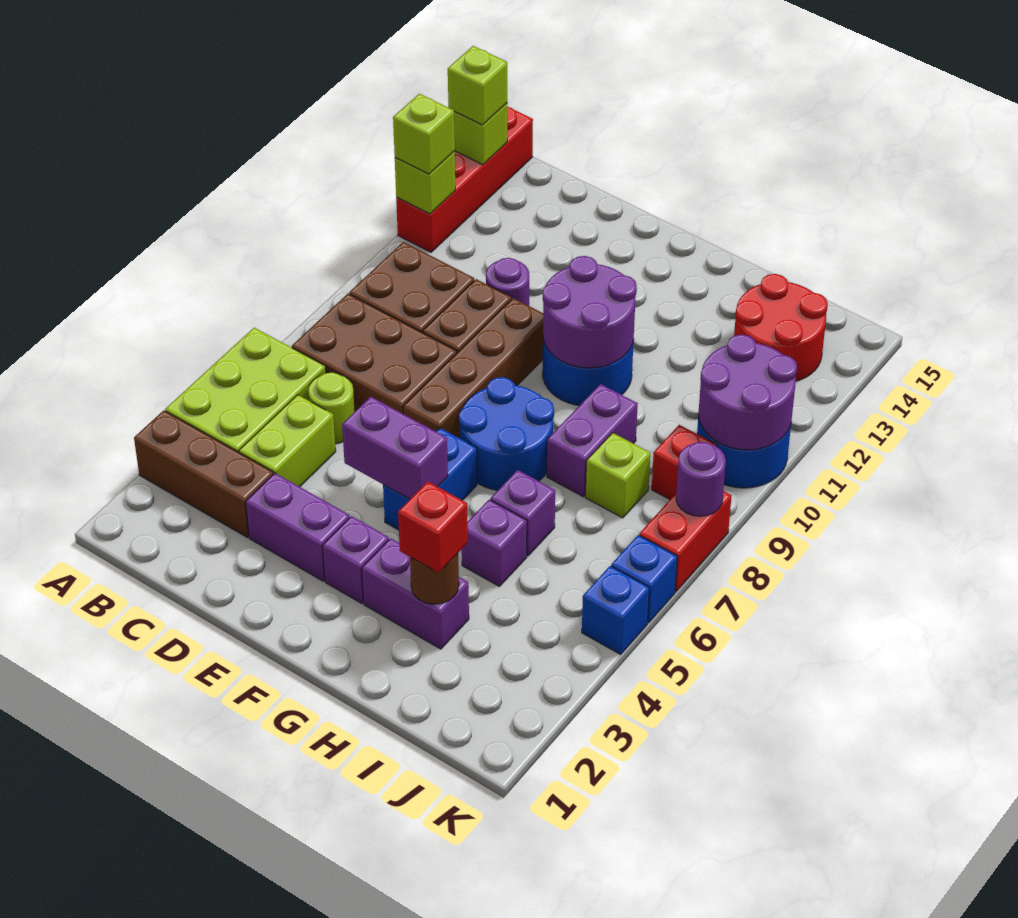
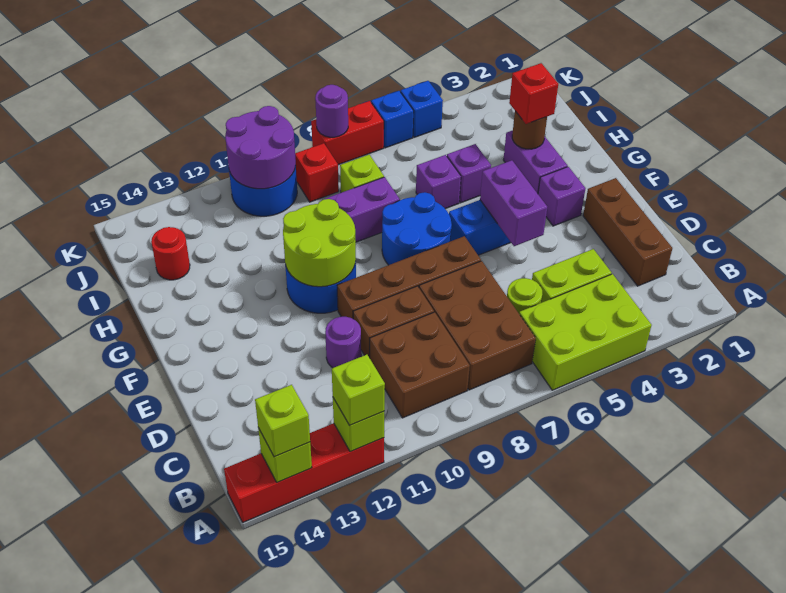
brown brick A3:C3 level 1 -> brown brick C2:E2 level 1
purple brick D3:E3 level 1 -> none
purple round brick F10:G11 level 2 -> lime round brick F10:G11 level 2
red round brick I13:J14 level 1 -> red round brick I14 level 1

